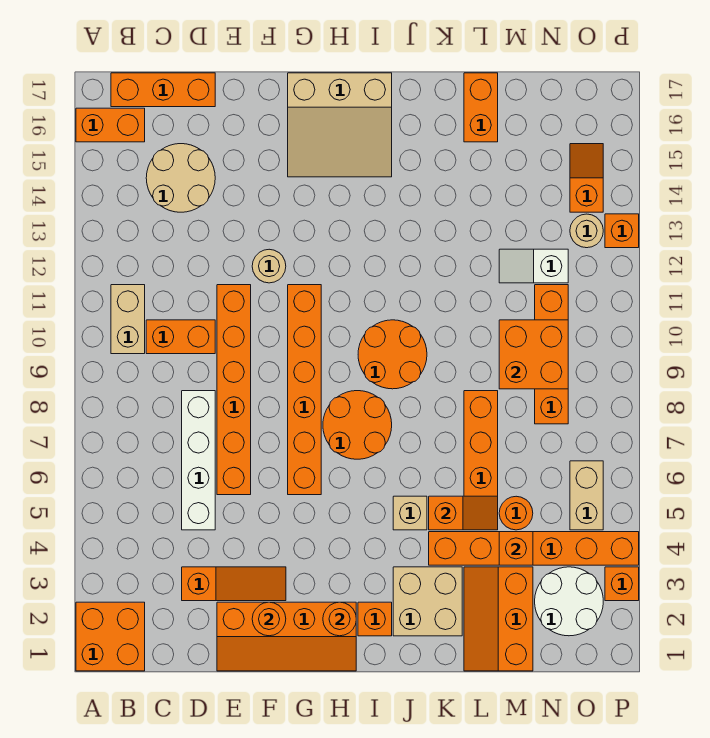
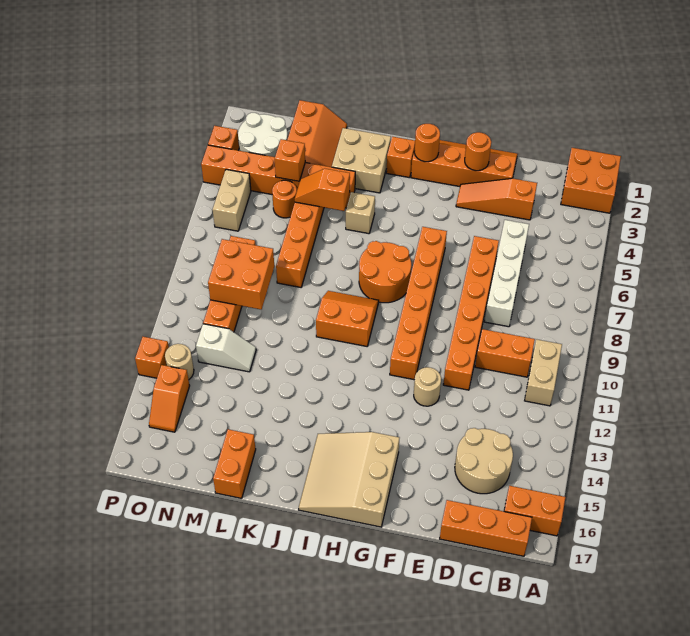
tan slope G15:I17 level 1 top 17 -> tan slope G15:I17 level 1 top G
orange round brick I9:J10 level 1 -> orange slope I9:J10 level 1 top 10

